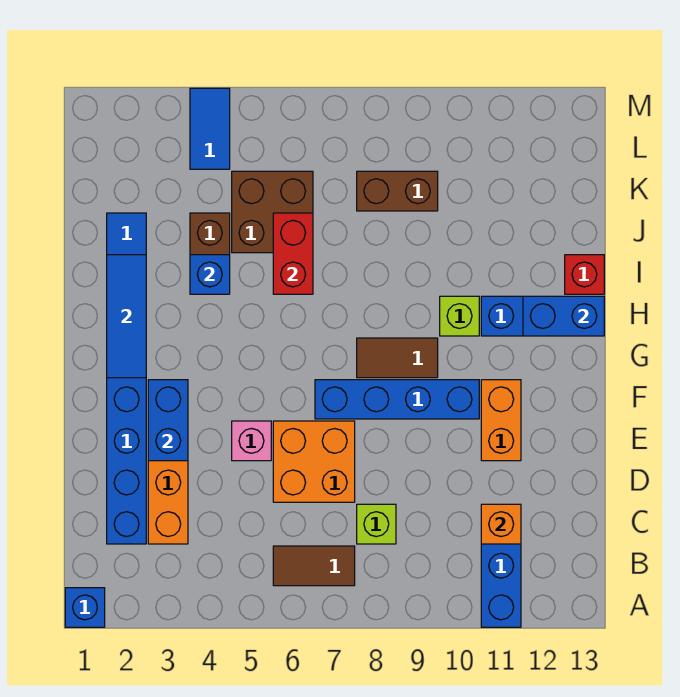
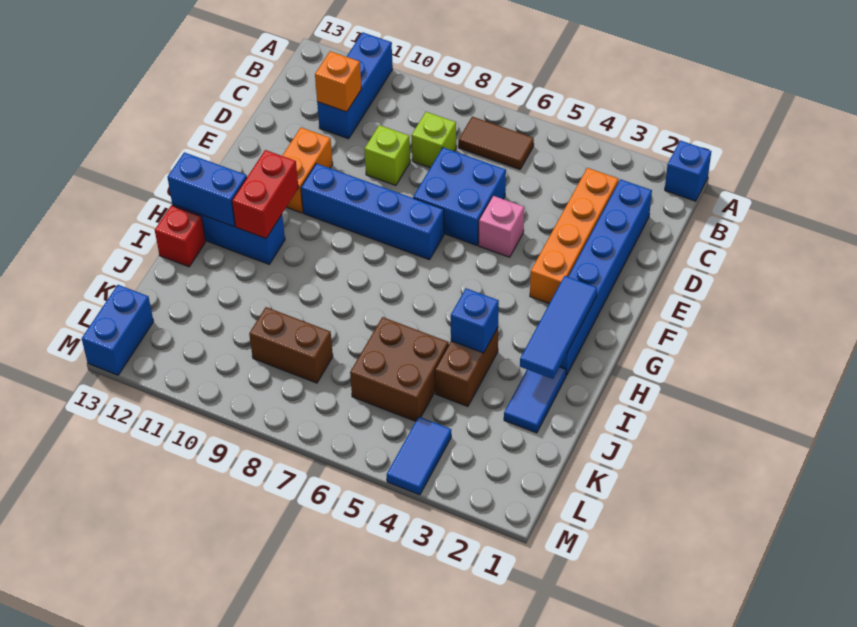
orange brick D6:E7 level 1 -> blue brick D6:E7 level 1
blue brick E3:F3 level 2 -> blue brick L13:M13 level 1
brown tile G8:G9 level 1 -> none
lime brick H10 level 1 -> lime brick D9 level 1
red brick I6:J6 level 2 -> red brick G11:H11 level 2

